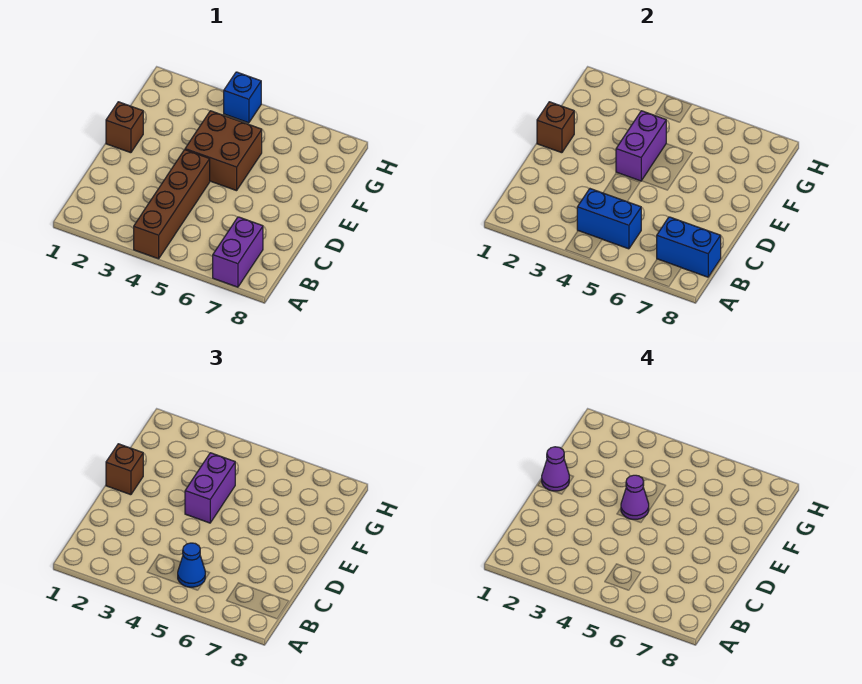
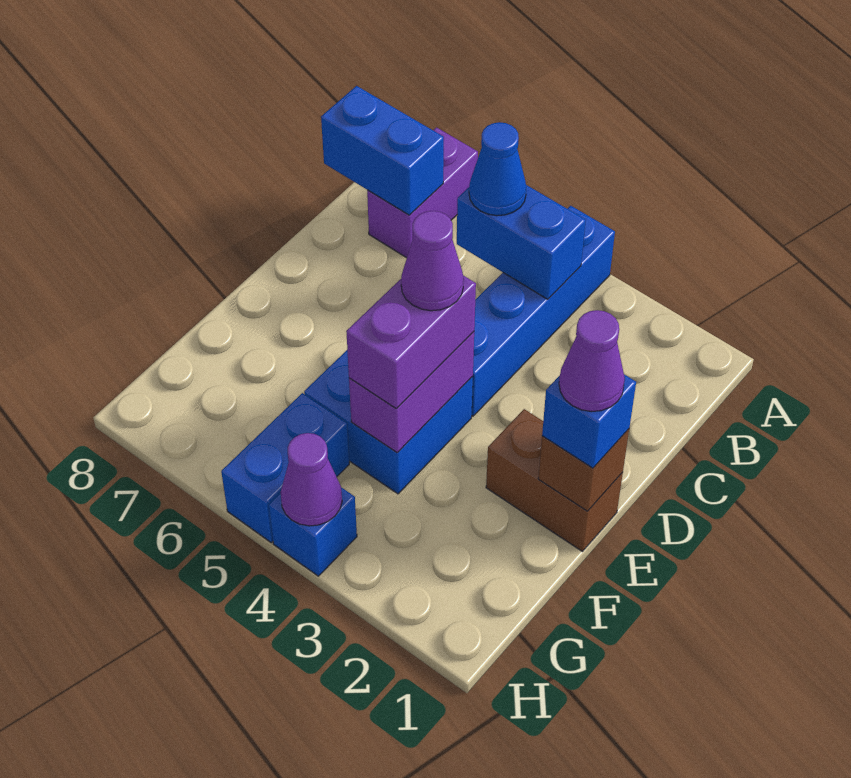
brown brick A4:D4 level 1 -> blue brick A4:D4 level 1
brown brick E1 level 1 -> brown brick E1:E2 level 1
brown brick E1 level 3 -> blue brick E1 level 3
brown brick E4:F5 level 1 -> blue brick E4:F5 level 1
none -> blue brick G5:H5 level 1
none -> purple cone H4 level 2

